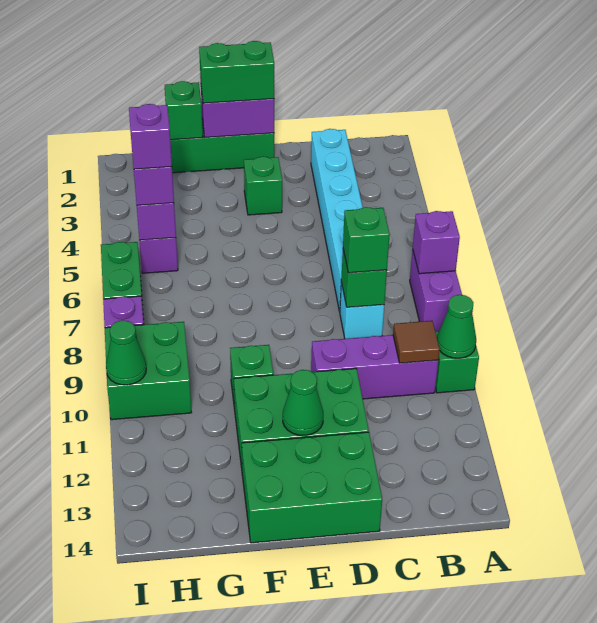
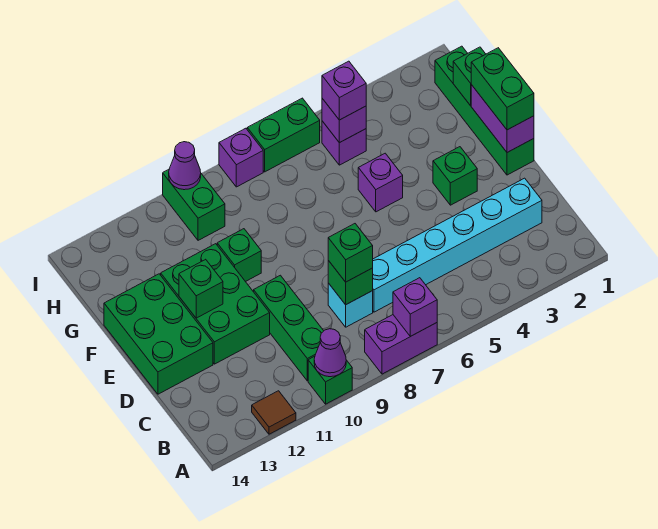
green cone A10 level 2 -> purple cone A10 level 2
purple brick B10:D10 level 1 -> green brick B10:D10 level 1
brown tile B10 level 2 -> brown tile A12 level 1
green cone E12 level 2 -> green brick E12 level 2
purple brick H5 level 4 -> purple brick F5 level 1
green brick H9:I10 level 1 -> green brick H10:I10 level 1
green cone I10 level 2 -> purple cone I10 level 2

